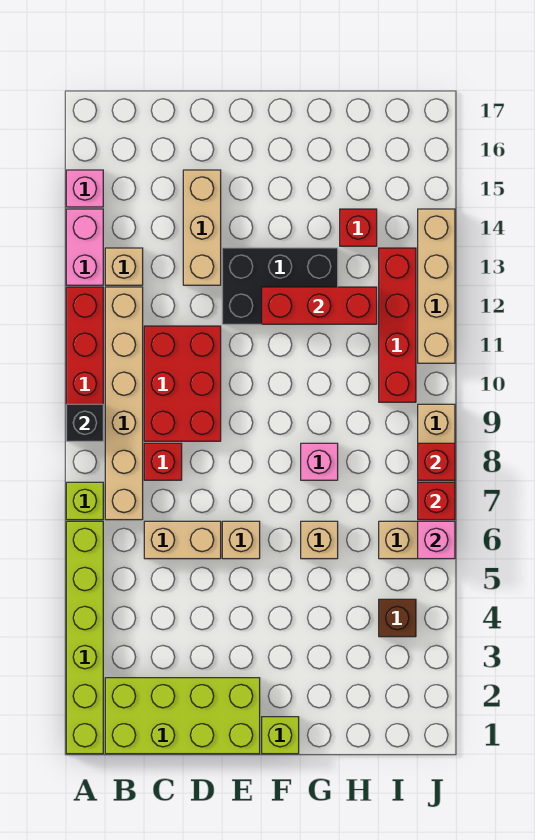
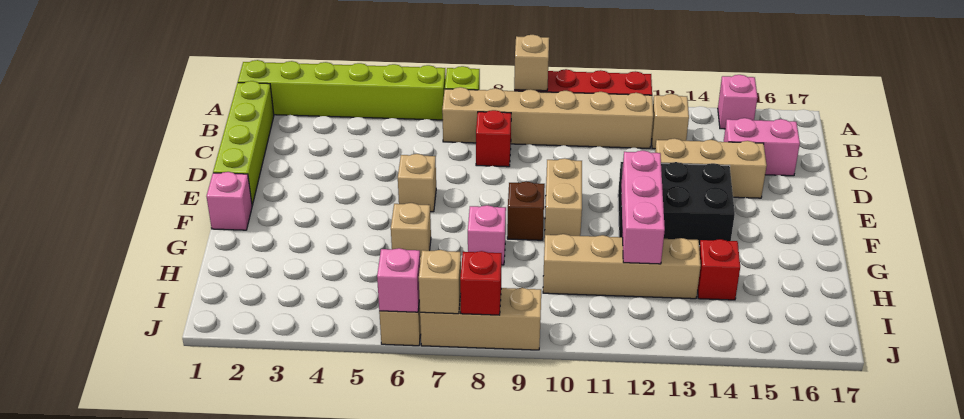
black brick A9 level 2 -> tan brick A9 level 2
pink brick A13:A14 level 1 -> pink brick C15:C16 level 1
lime brick B1:E2 level 1 -> lime brick B1:E1 level 1
tan brick C6:D6 level 1 -> tan brick E10:F10 level 1
red brick C9:D11 level 1 -> none
black brick E12:G13 level 1 -> black brick E12:F14 level 1
lime brick F1 level 1 -> pink brick F1 level 1
red brick F12:H12 level 2 -> pink brick F12:H12 level 2
brown brick I4 level 1 -> brown brick F9 level 1
red brick I10:I13 level 1 -> none
red brick J7 level 2 -> tan brick J7 level 2
tan brick J11:J14 level 1 -> tan brick H10:H13 level 1

